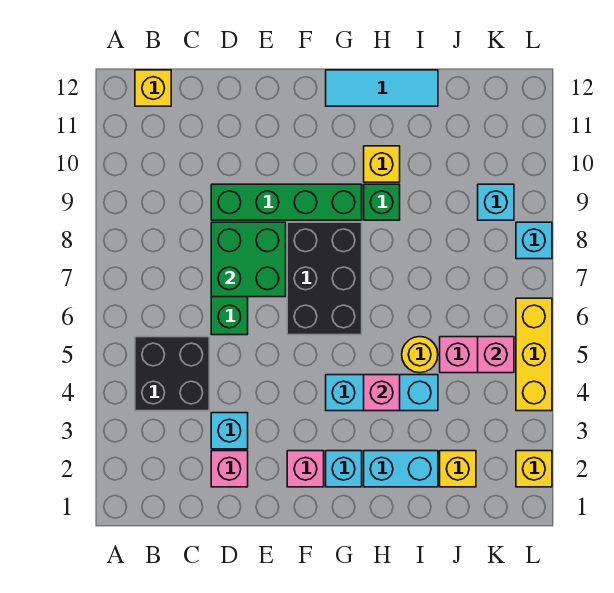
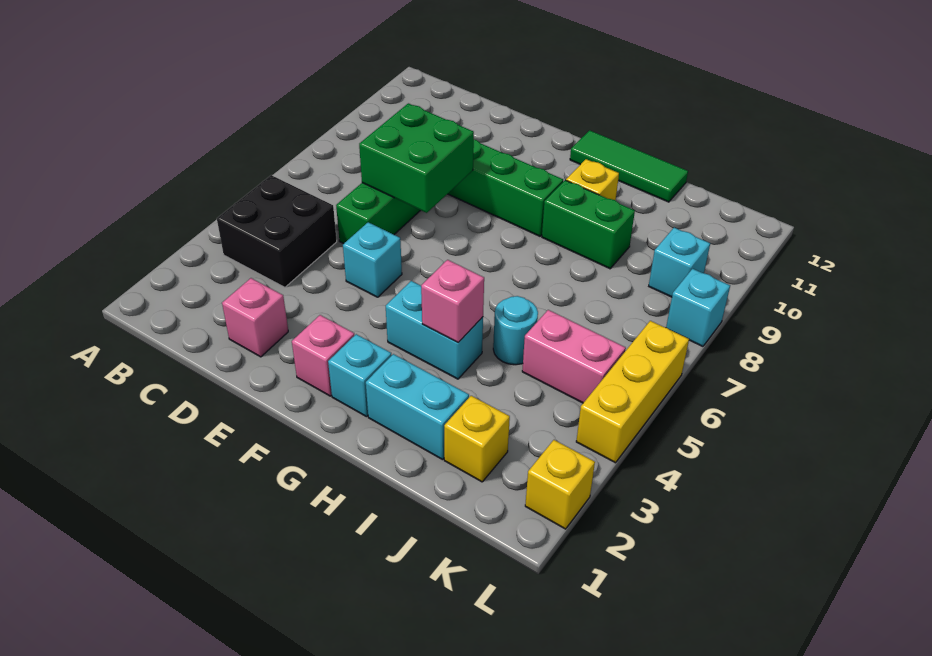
yellow brick B12 level 1 -> none
cyan brick D3 level 1 -> cyan brick E5 level 1
black brick F6:G8 level 1 -> none
cyan brick G4:I4 level 1 -> cyan brick G4:H4 level 1
cyan tile G12:I12 level 1 -> green tile G12:I12 level 1
green brick H9 level 1 -> green brick H9:I9 level 1
yellow round brick I5 level 1 -> cyan round brick I5 level 1
pink brick K5 level 2 -> none

